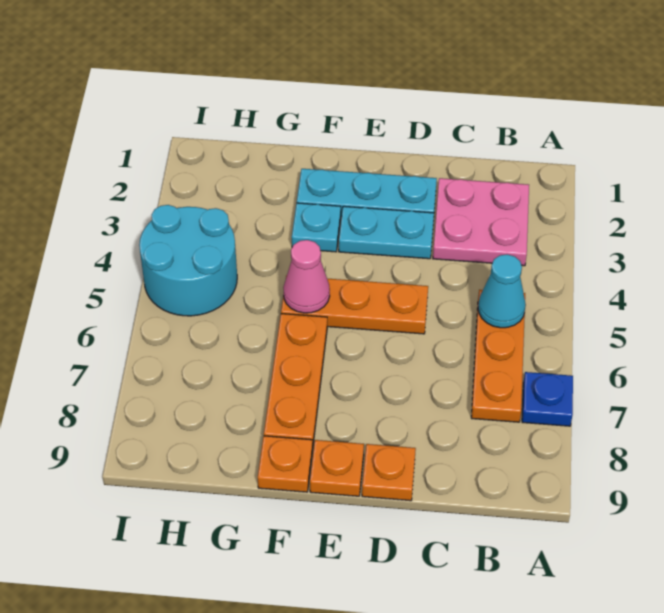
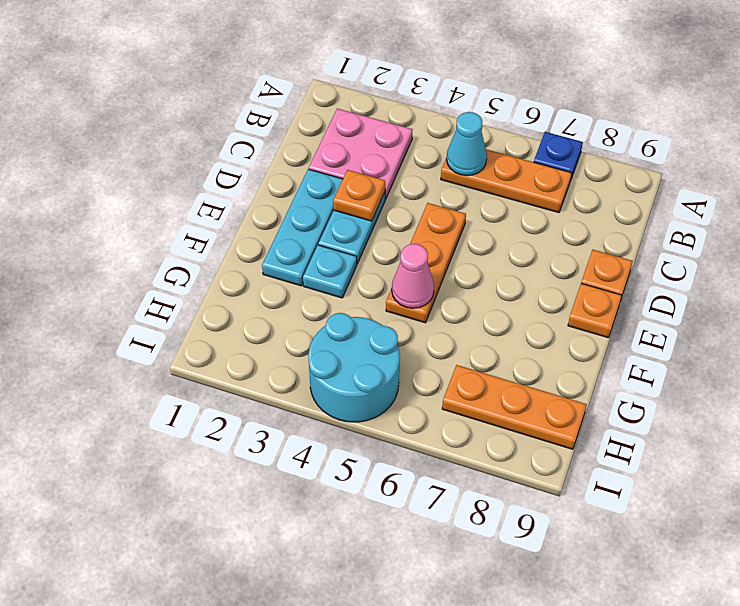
orange plate F6:F8 level 1 -> orange plate H7:H9 level 1
orange plate F9 level 1 -> orange plate D3 level 2

